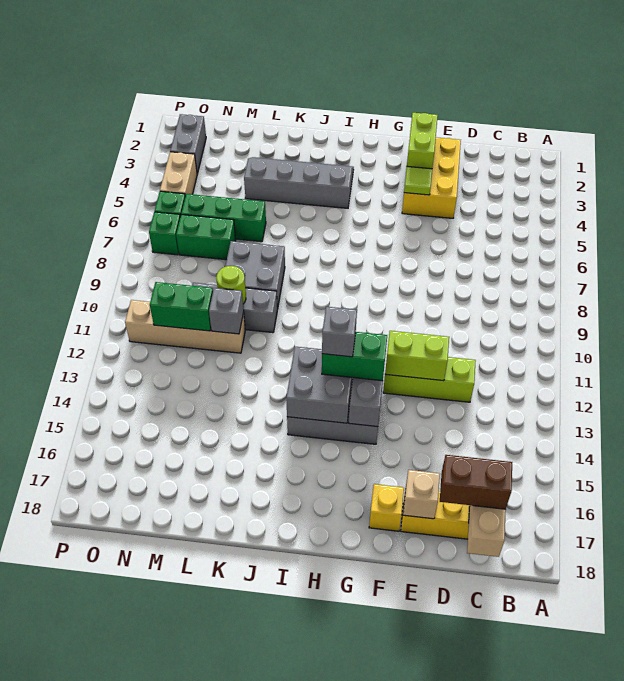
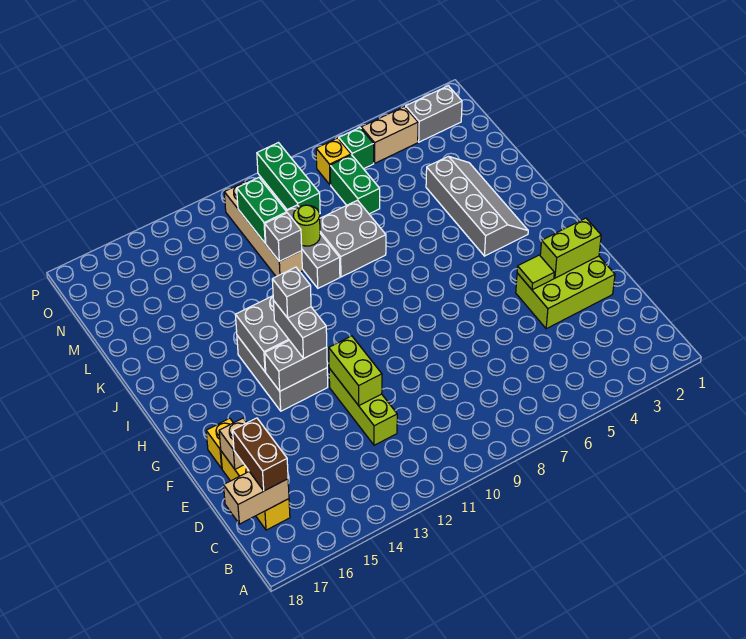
yellow brick E2:F4 level 1 -> lime brick E2:F4 level 1
green brick G13:H13 level 3 -> grey brick G13:H13 level 3
green brick L6:N6 level 1 -> green brick N9:P9 level 1
green brick O7 level 1 -> yellow brick O7 level 1

